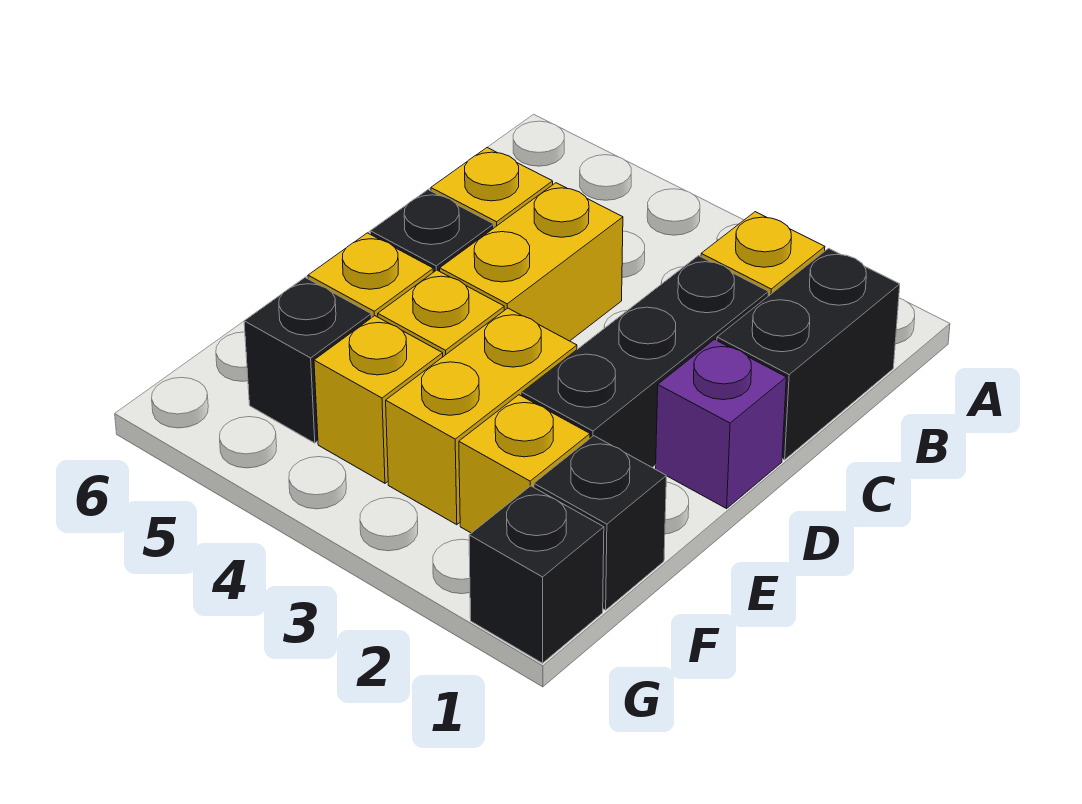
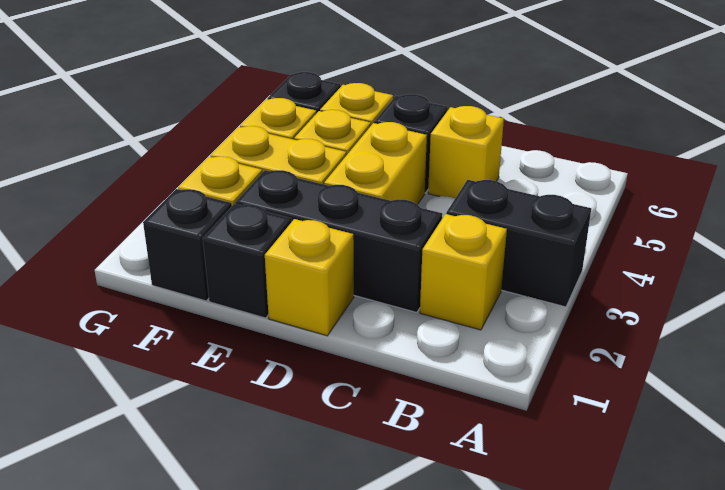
black brick B1:C1 level 1 -> black brick A3:B3 level 1
yellow brick C4:D4 level 1 -> yellow brick D3:D4 level 1
purple brick D1 level 1 -> yellow brick D1 level 1
black brick G1 level 1 -> black brick E1 level 1

